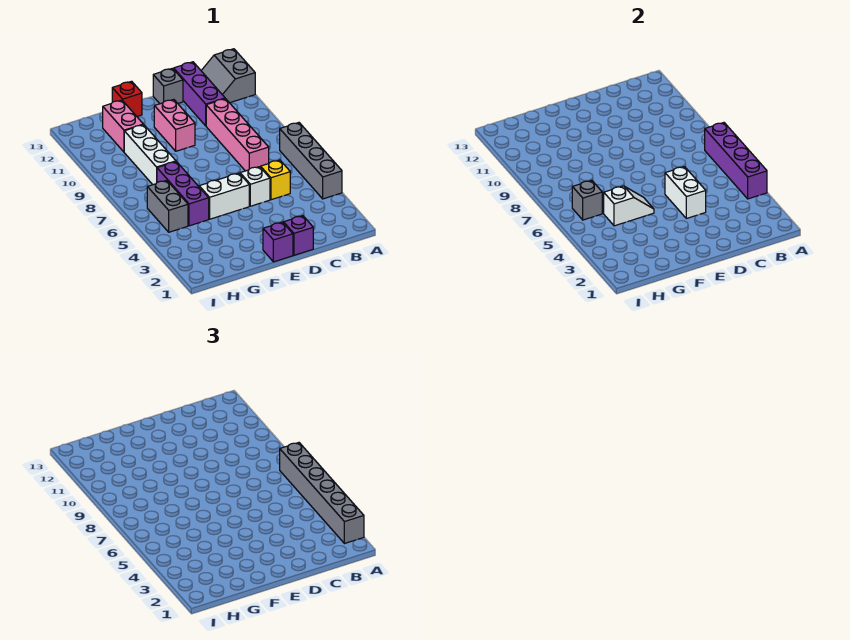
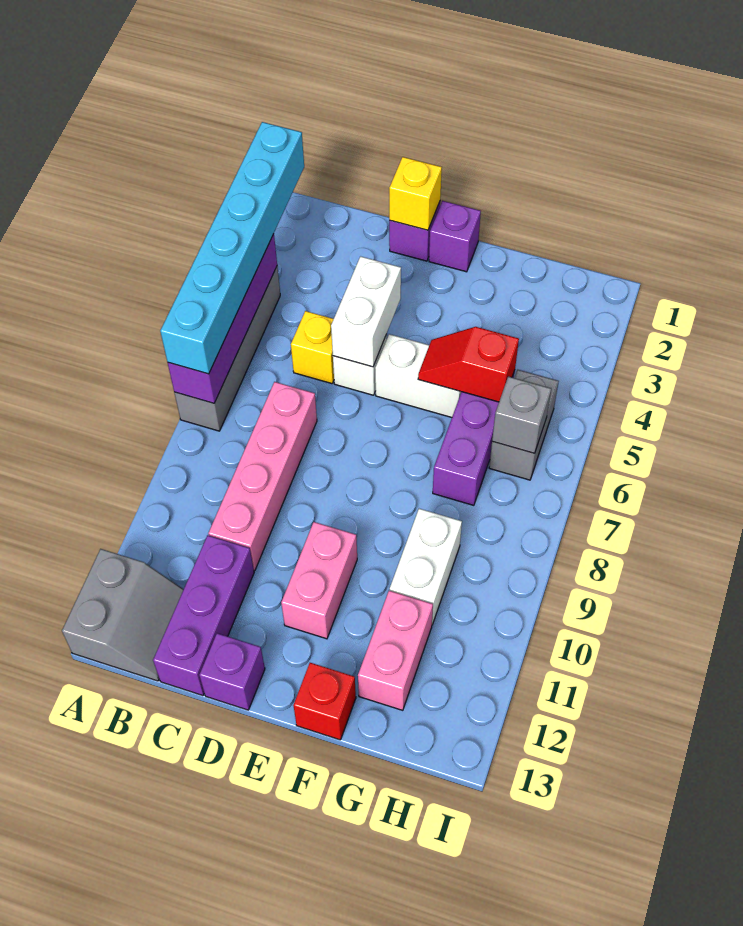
grey brick A2:A7 level 3 -> cyan brick A2:A7 level 3
none -> yellow brick D1 level 2
grey brick D13 level 1 -> purple brick D13 level 1
white slope F5:G5 level 2 top G -> red slope F5:G5 level 2 top G
white brick G8:G10 level 1 -> white brick G9:G10 level 1

